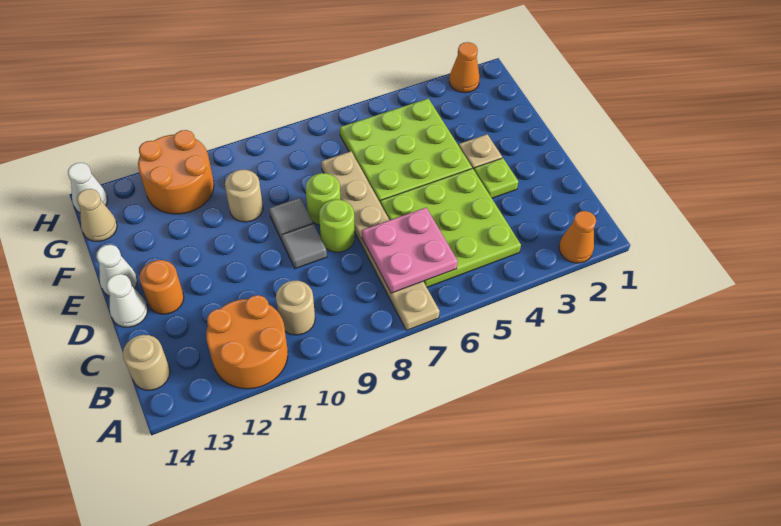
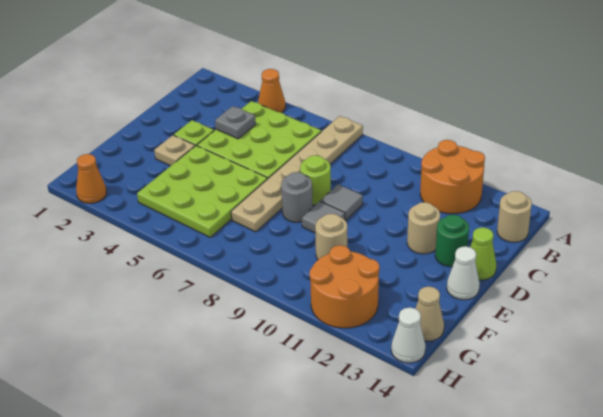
orange cone A2 level 1 -> orange cone A4 level 1
pink plate B6:C7 level 2 -> none
tan round brick B10 level 1 -> tan round brick D12 level 1
none -> grey plate C4 level 2
orange round brick D13 level 1 -> green round brick D13 level 1
white cone D14 level 1 -> lime cone D14 level 1
lime round brick E8 level 1 -> grey round brick E8 level 1

